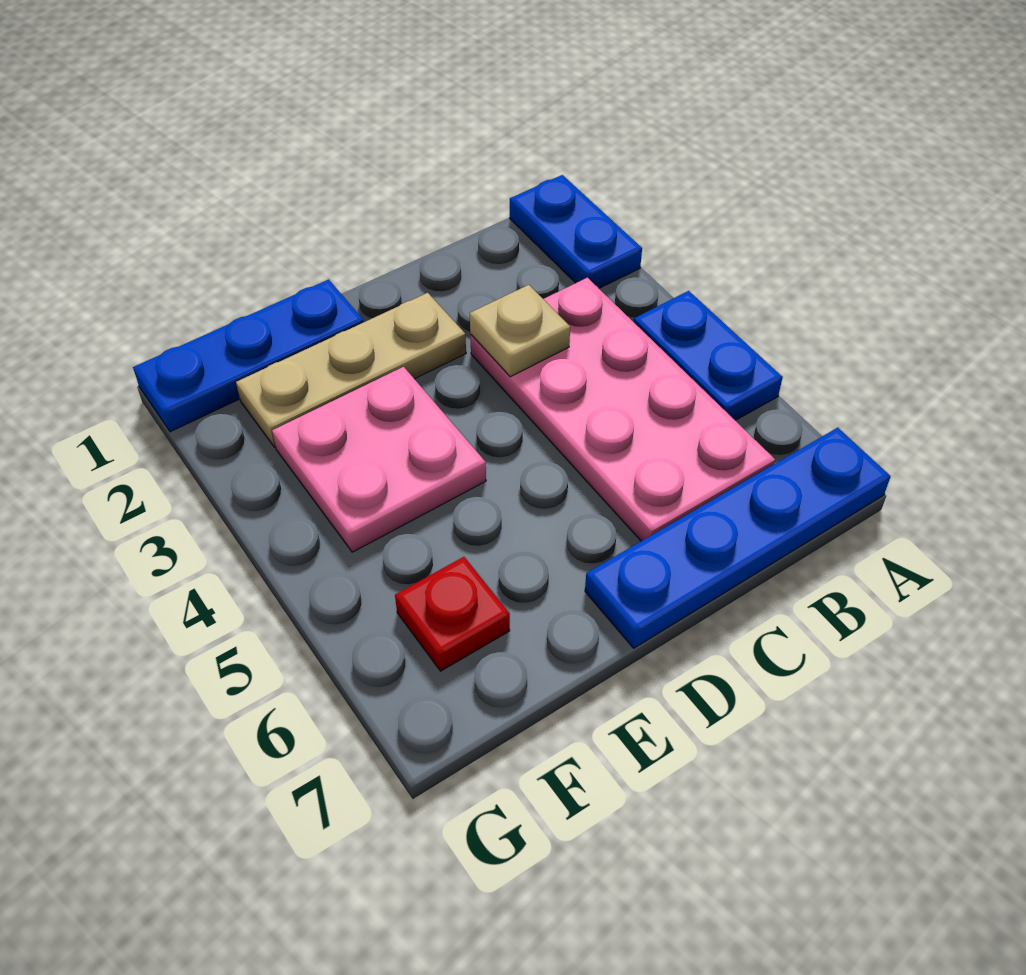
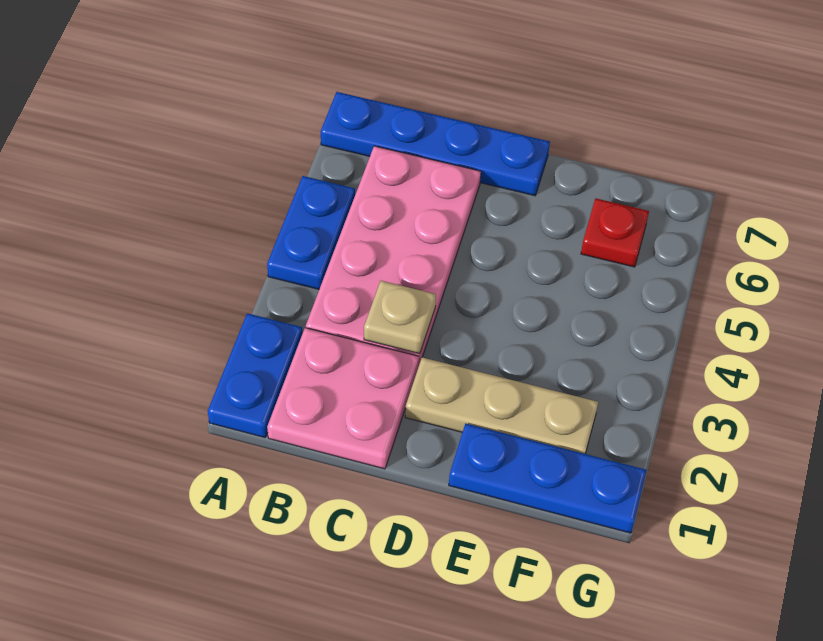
pink plate E3:F4 level 1 -> pink plate B1:C2 level 1

